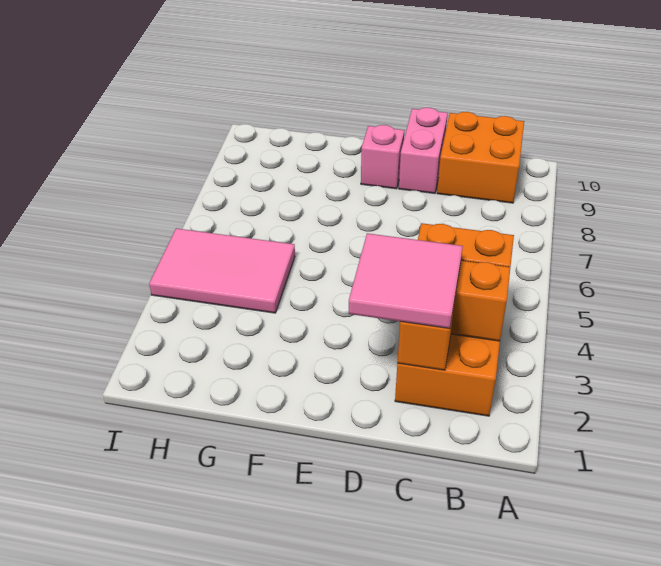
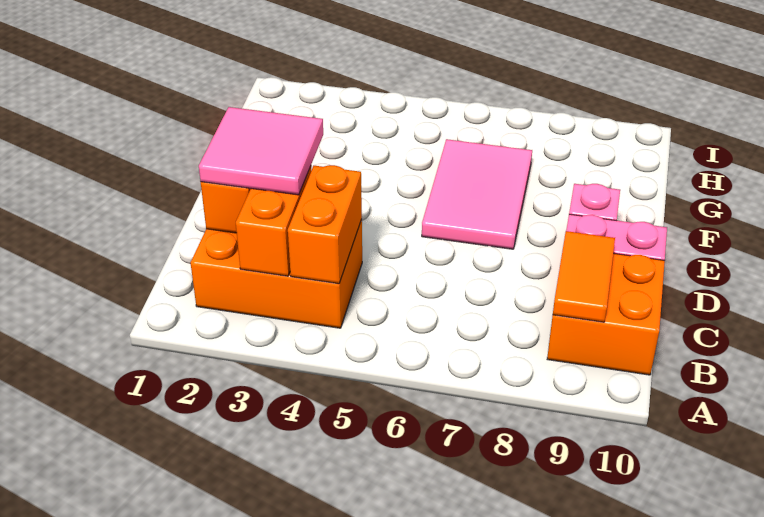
none -> orange tile B9:C9 level 2
pink tile G4:I5 level 1 -> pink tile E6:G7 level 1

